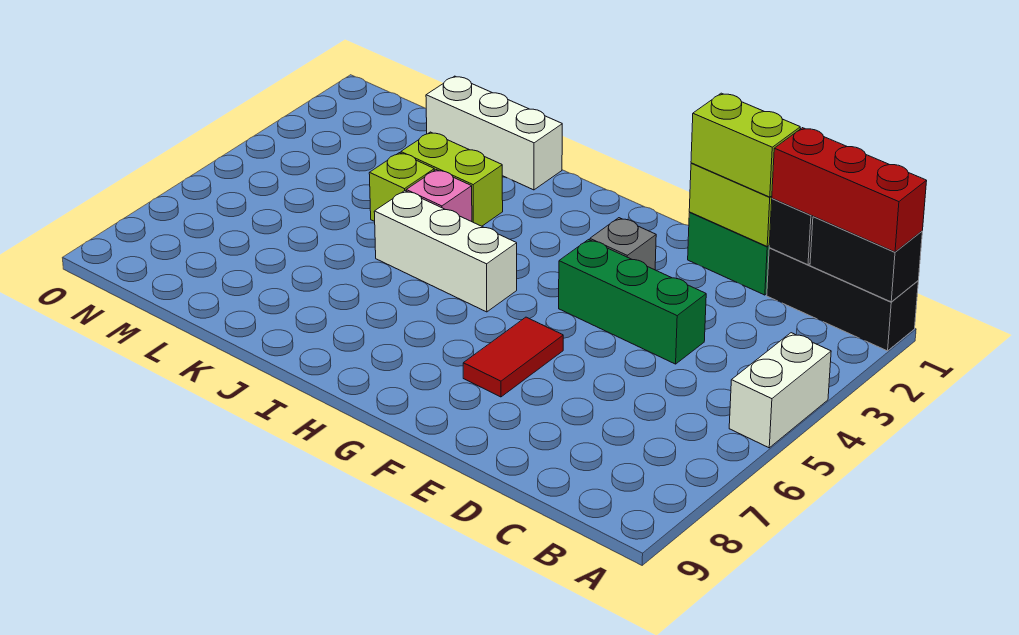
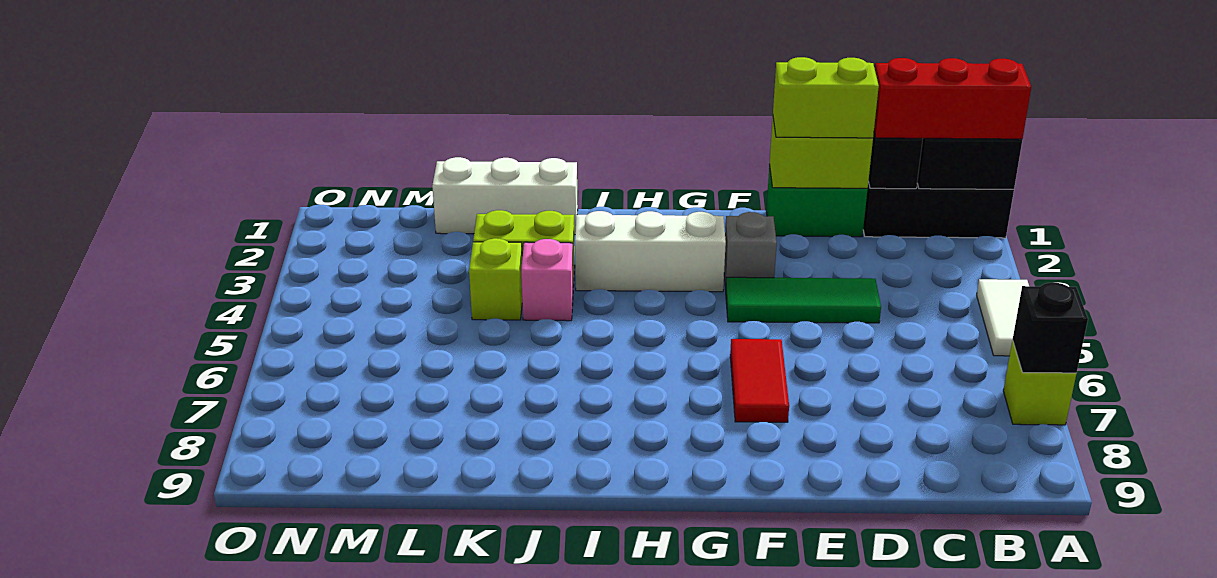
white brick A4:A5 level 1 -> white tile A4:A5 level 1
none -> lime brick A7 level 1
none -> black brick A7 level 2
green brick D4:F4 level 1 -> green tile D4:F4 level 1
white brick H5:J5 level 1 -> white brick G3:I3 level 1

